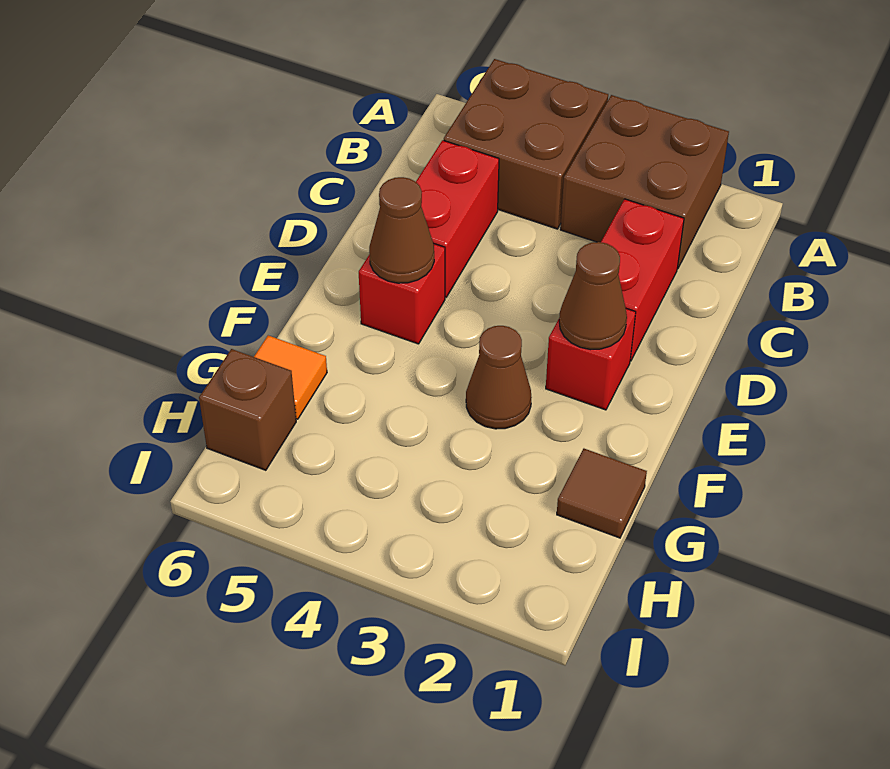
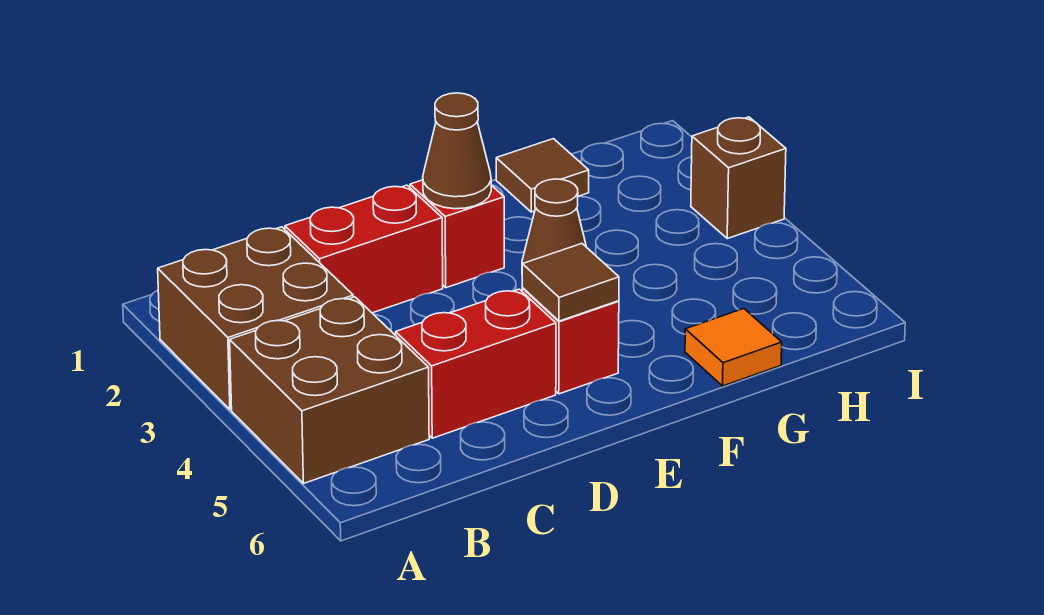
brown cone E5 level 2 -> brown tile E5 level 2
brown brick H6 level 1 -> brown brick I3 level 1

